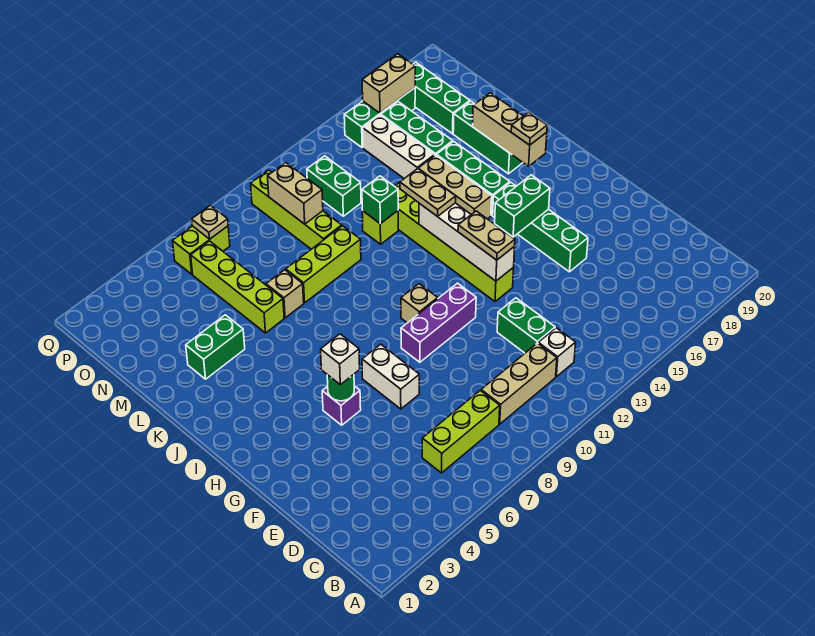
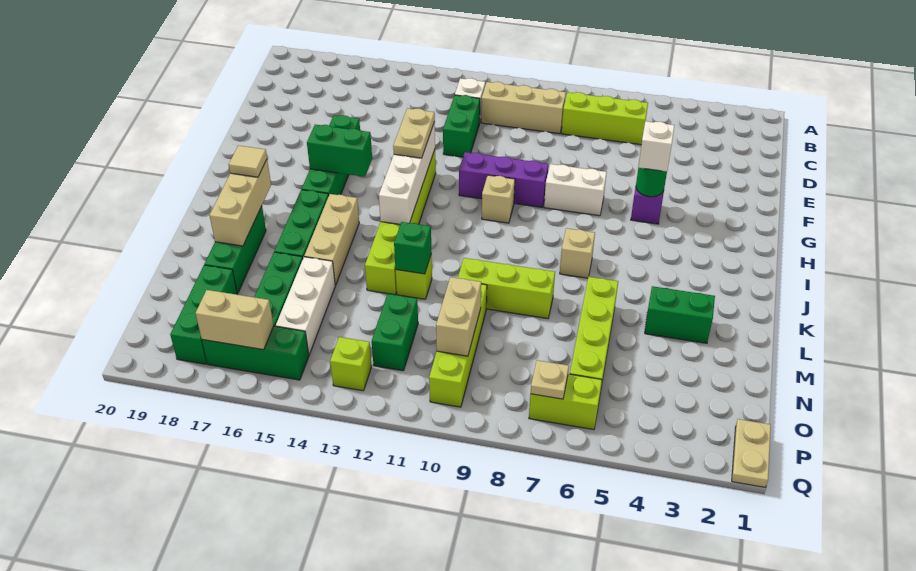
white brick F7:G7 level 1 -> white brick G7:G8 level 1
tan plate J13:K13 level 3 -> tan plate P1:Q1 level 1
tan plate J18 level 3 -> tan tile J18 level 3
tan brick L7 level 1 -> tan brick J7 level 1
none -> lime brick P13 level 1

